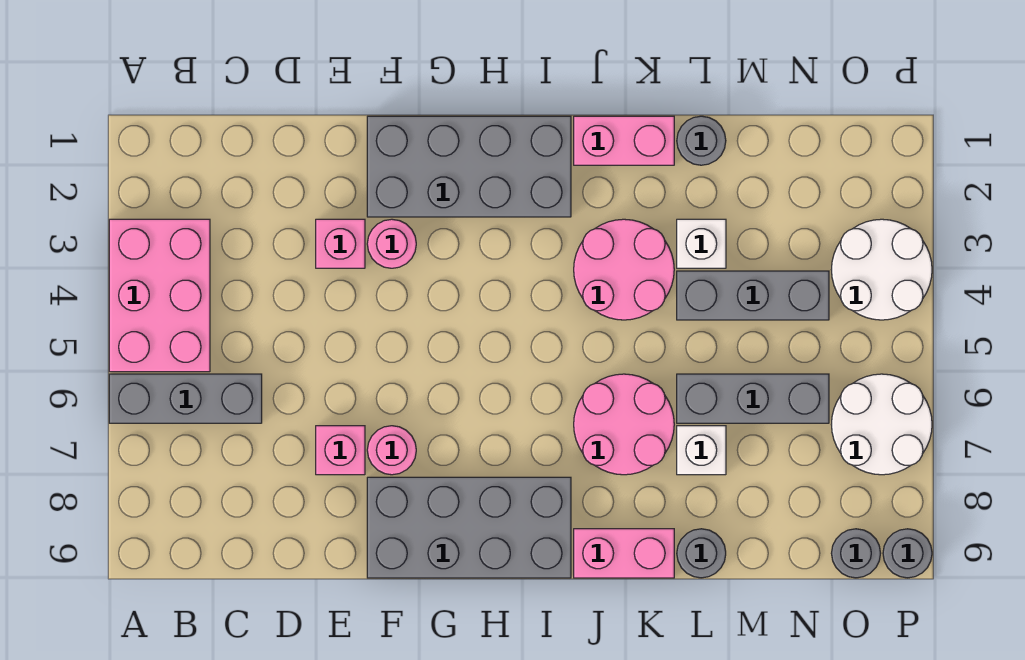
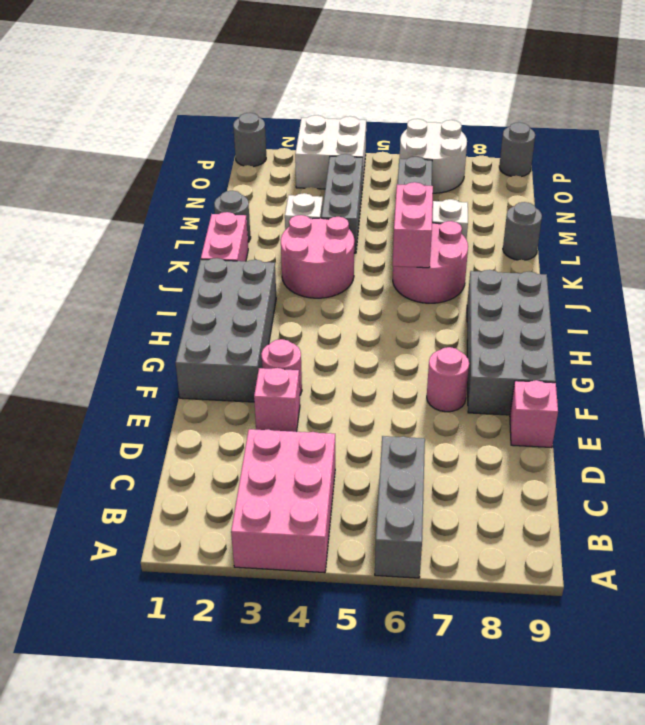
pink brick A3:B5 level 1 -> pink brick A3:C4 level 1
pink brick E7 level 1 -> pink brick E9 level 1
pink brick J9:K9 level 1 -> pink brick J6:K6 level 2
white round brick O3:P4 level 1 -> white brick O3:P4 level 1
grey round brick O9 level 1 -> grey round brick P1 level 1

